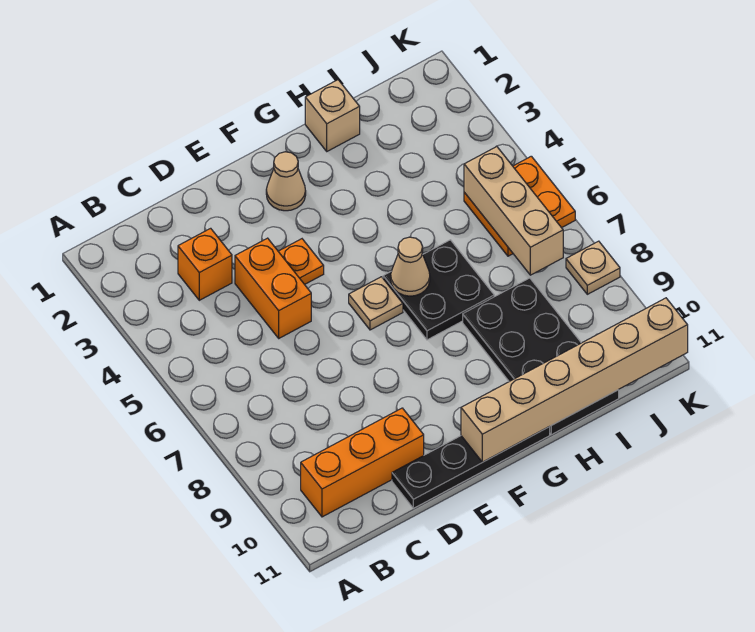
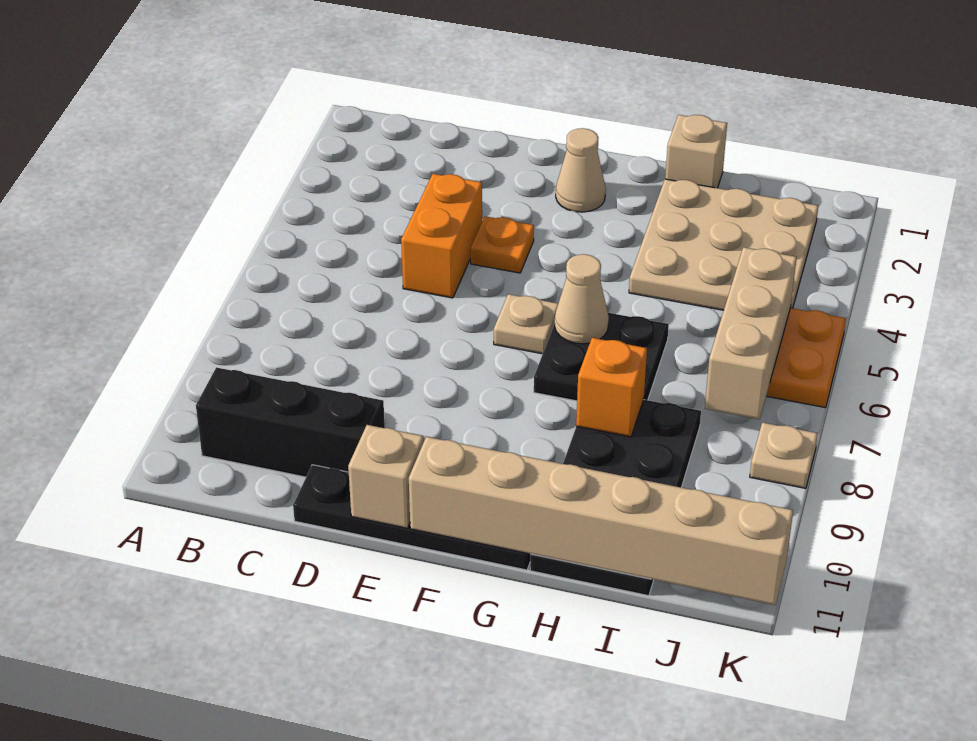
orange brick B10:D10 level 1 -> black brick B10:D10 level 1
orange brick C3 level 1 -> orange brick H8 level 2
none -> tan brick E11 level 2
none -> tan plate H2:J4 level 1

